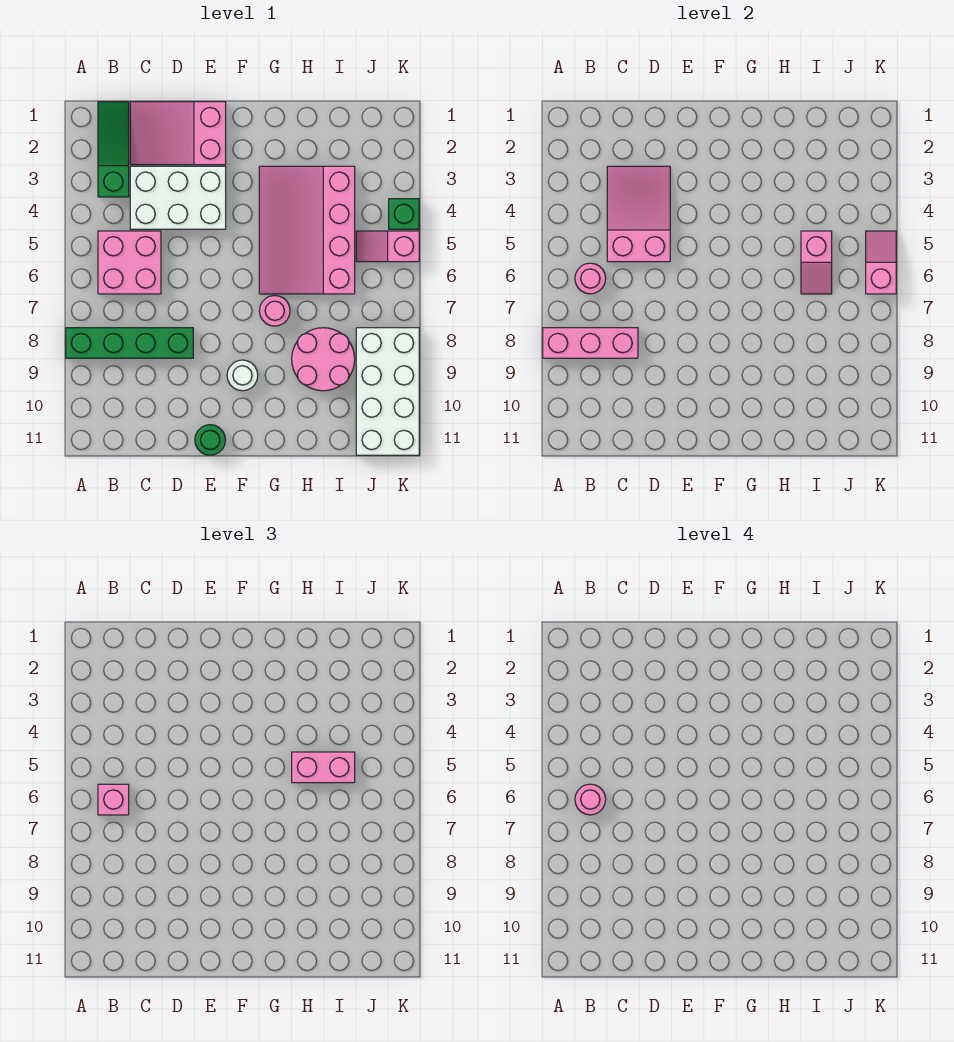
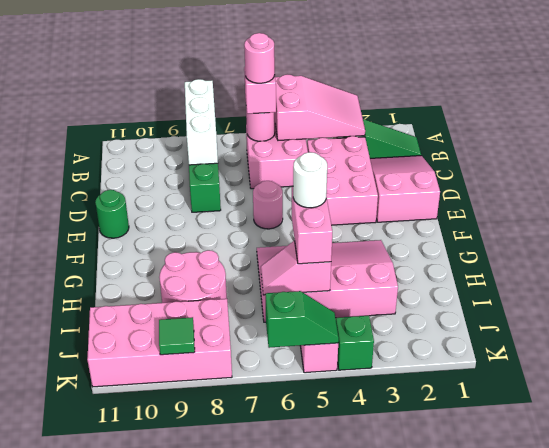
pink brick A8:C8 level 2 -> white brick A8:C8 level 2
white brick C3:E4 level 1 -> pink brick C3:E4 level 1
pink slope C3:D5 level 2 top 5 -> pink slope A3:B5 level 2 top 5
white round brick F9 level 1 -> white round brick H5 level 4
pink round brick G7 level 1 -> pink round brick E6 level 1
white brick J8:K11 level 1 -> pink brick J8:K11 level 1
pink slope K5:K6 level 2 top 6 -> green slope K5:K6 level 2 top 6
none -> green tile K9 level 2

